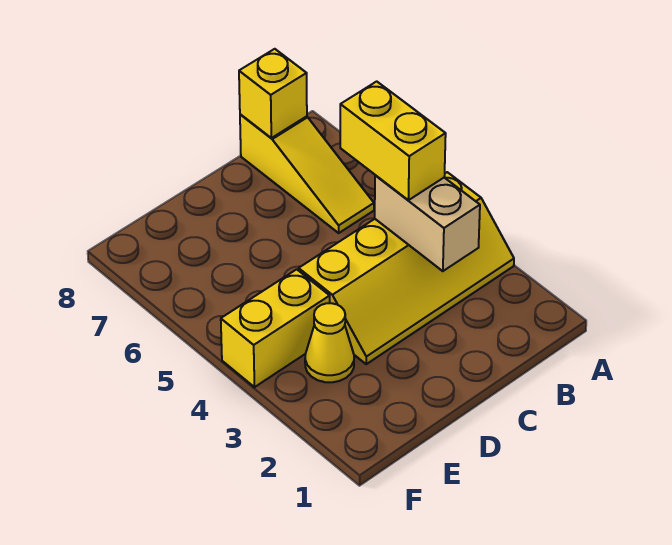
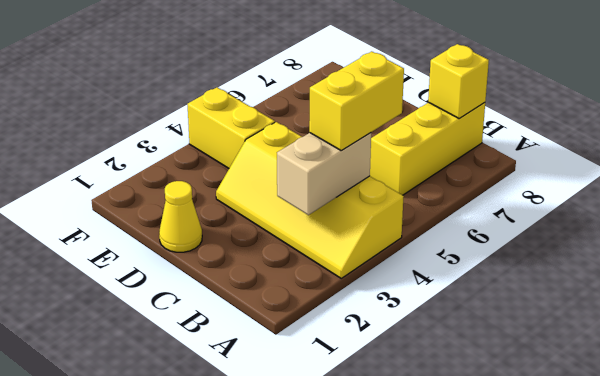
yellow slope B6:B8 level 1 top 8 -> yellow brick B6:B8 level 1
yellow cone E3 level 1 -> yellow cone D1 level 1

